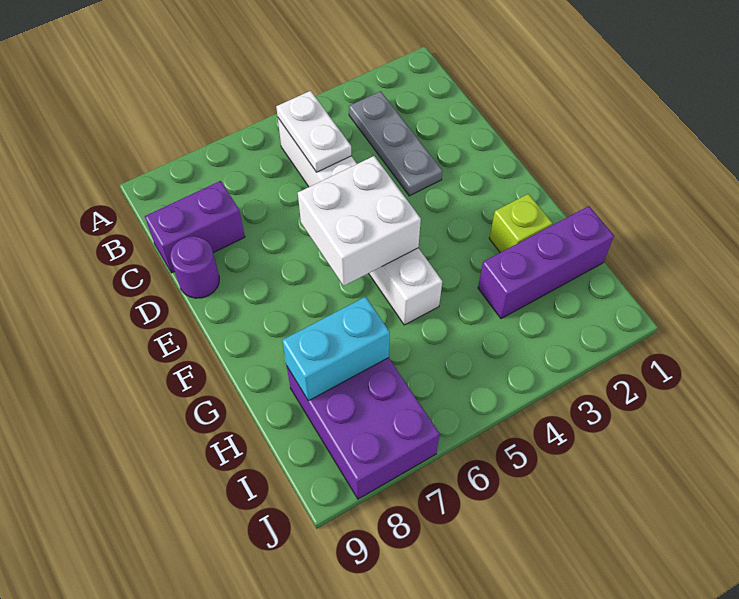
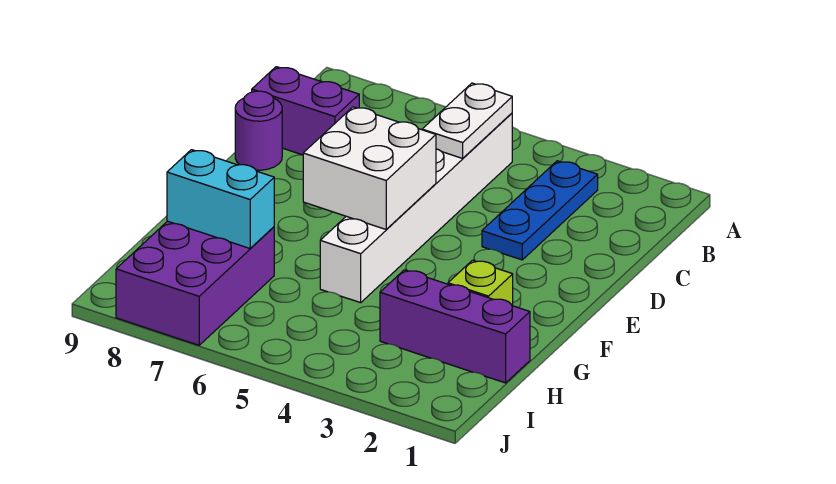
grey plate B3:D3 level 1 -> blue plate B3:D3 level 1

